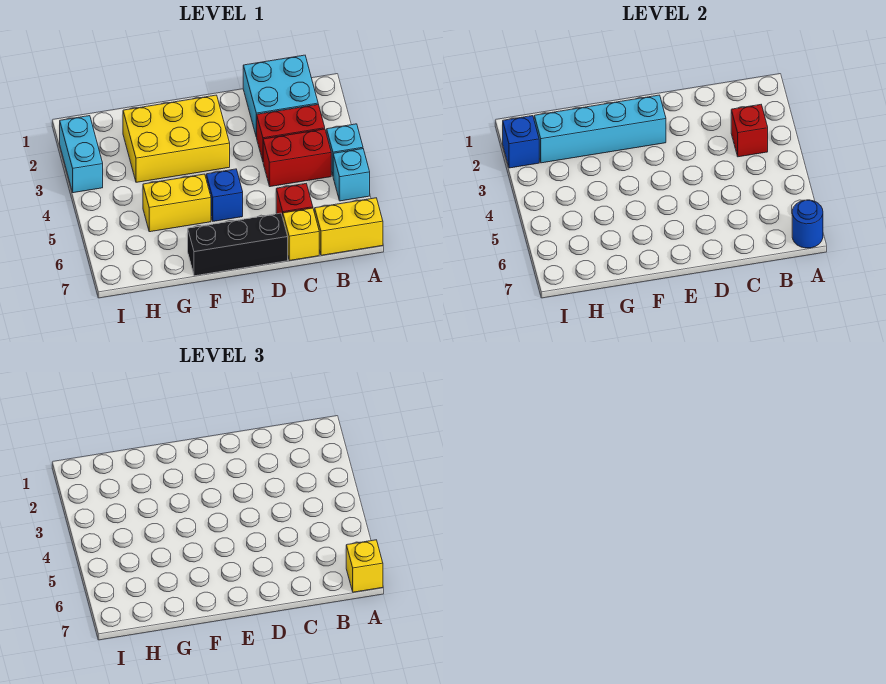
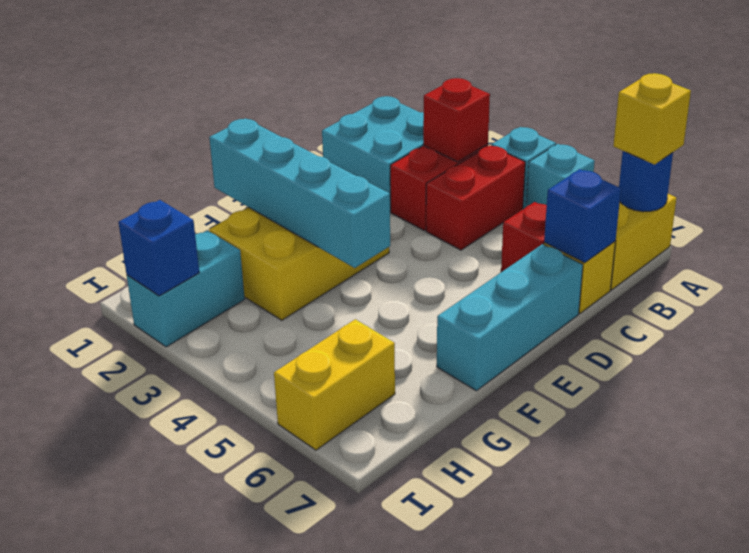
black brick D7:F7 level 1 -> cyan brick D7:F7 level 1
cyan brick E2:H2 level 2 -> cyan brick F1:F4 level 2
blue brick E5 level 1 -> blue brick C7 level 2
yellow brick F5:G5 level 1 -> yellow brick H6:I6 level 1
cyan brick I2:I3 level 1 -> cyan brick H2:I2 level 1

